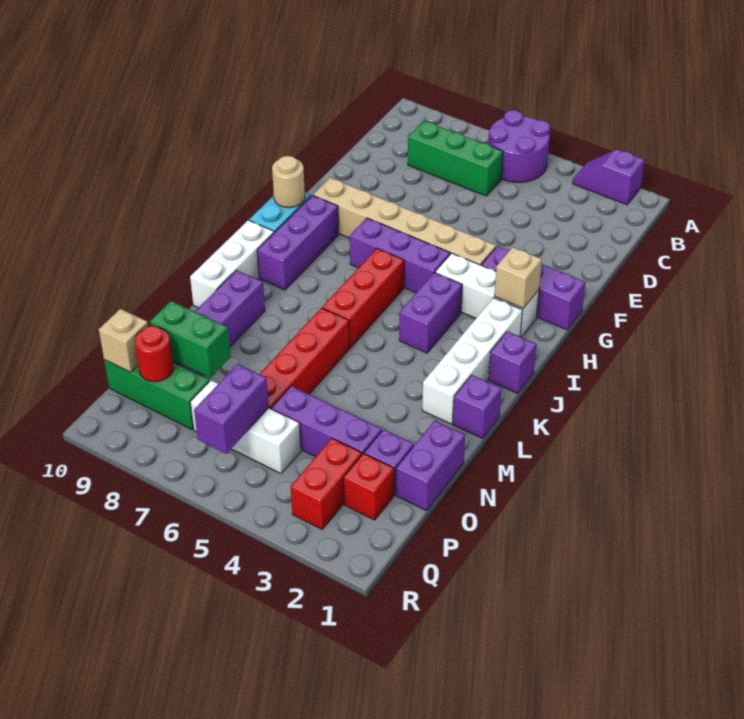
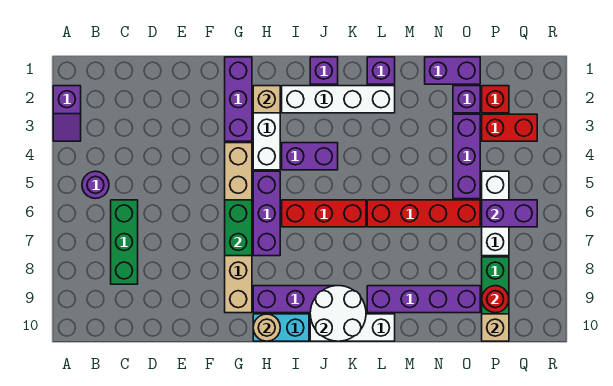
purple round brick A5:B6 level 1 -> purple round brick B5 level 1
none -> white round brick J9:K10 level 2
green brick O8:O9 level 2 -> green brick G6:G7 level 2

